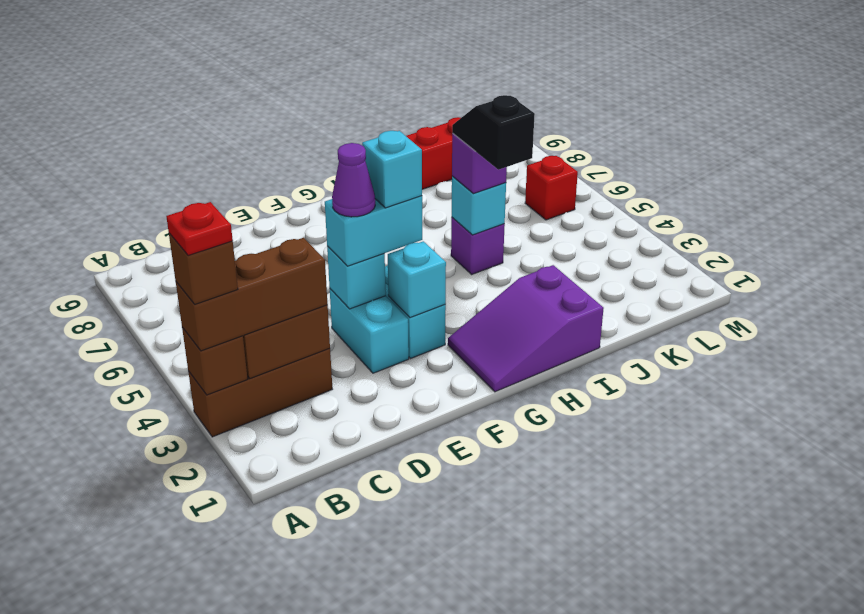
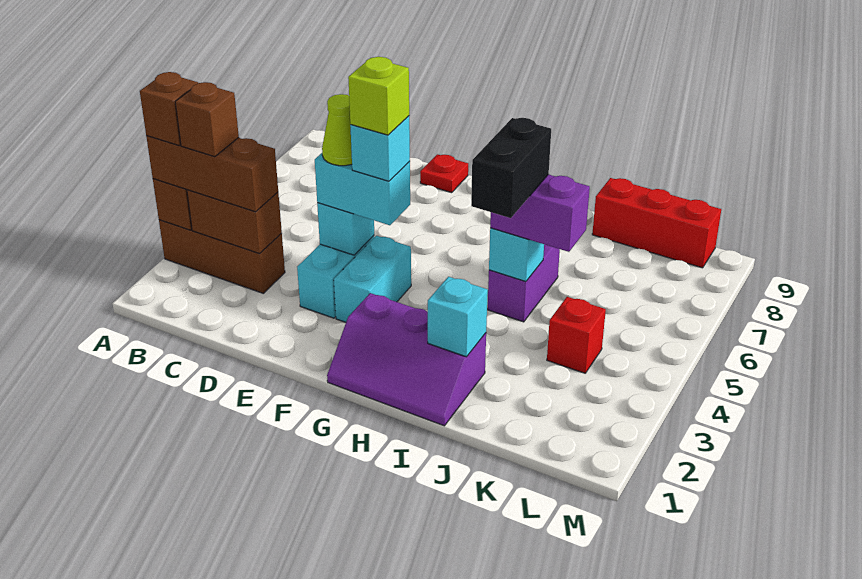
red plate A3 level 5 -> red plate E9 level 1
none -> brown brick B3 level 4
purple cone E4 level 4 -> lime cone E4 level 4
cyan brick F3 level 2 -> cyan brick I2 level 2
none -> lime brick F4 level 5
purple slope G1:I2 level 1 top I -> purple slope G1:I2 level 1 top 2
black slope I4:I5 level 4 top 4 -> black brick I4:I5 level 4
purple brick I5 level 1 -> purple brick I5:I6 level 1
purple brick I5 level 3 -> purple brick I5:J5 level 3
red brick L6 level 1 -> red brick K4 level 1

